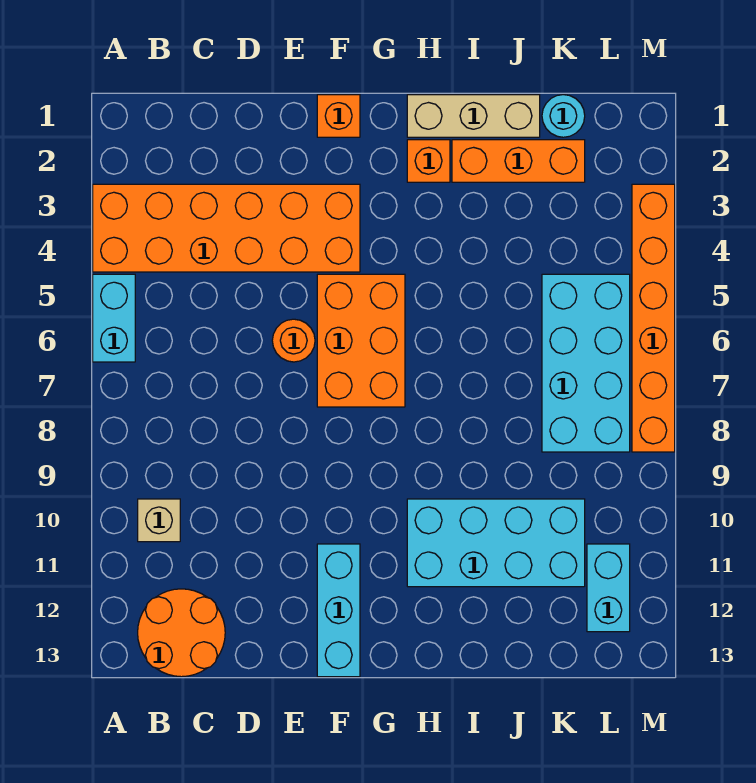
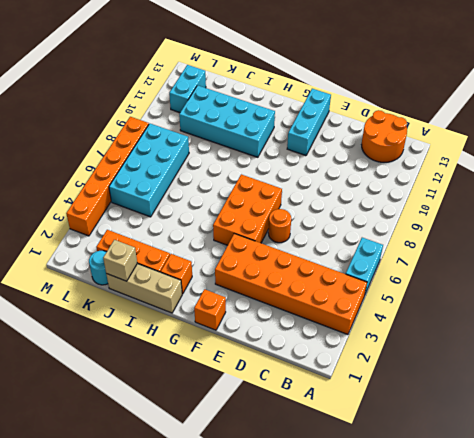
tan brick B10 level 1 -> tan brick J1 level 2

